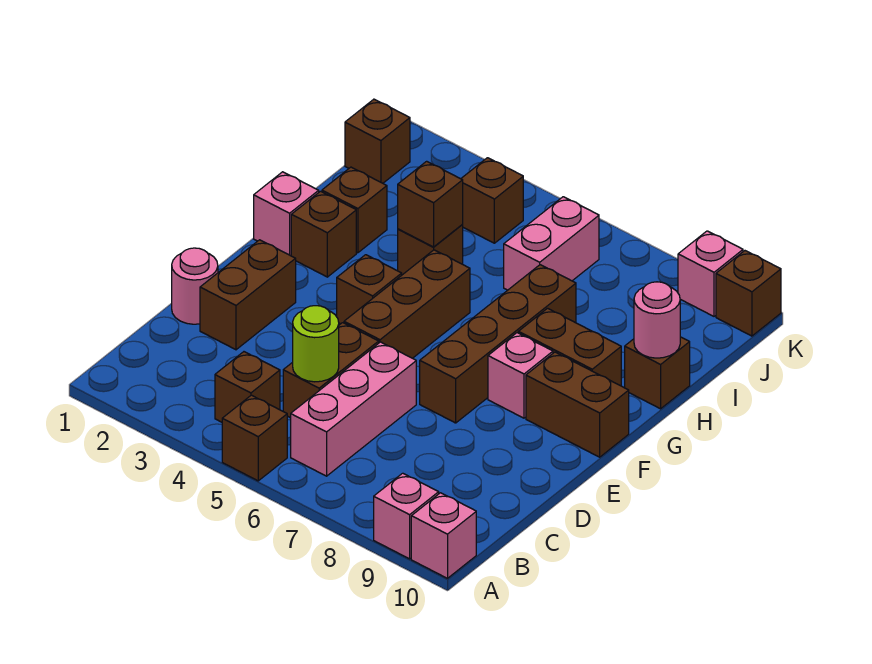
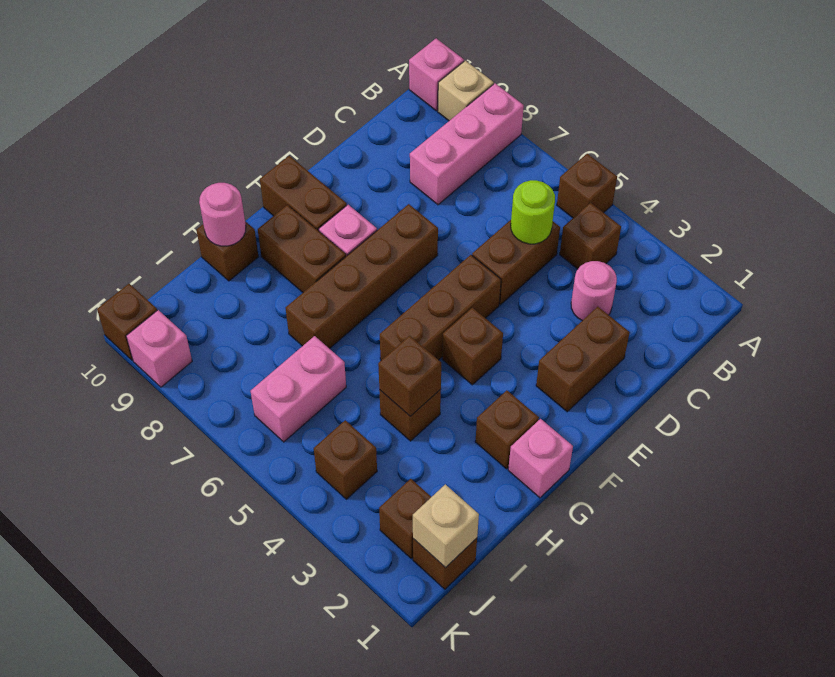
pink brick A9 level 1 -> tan brick A9 level 1
pink brick B6:D6 level 1 -> pink brick A8:C8 level 1
pink round brick D1 level 1 -> pink round brick C3 level 1
brown brick H2 level 1 -> brown brick J2 level 1
none -> tan brick J1 level 2

